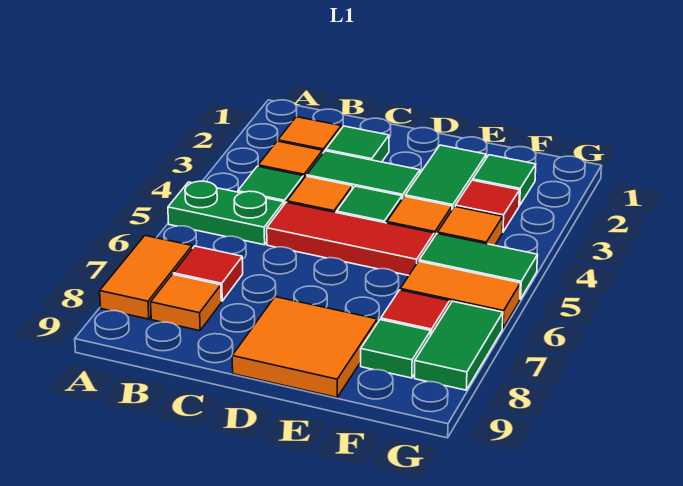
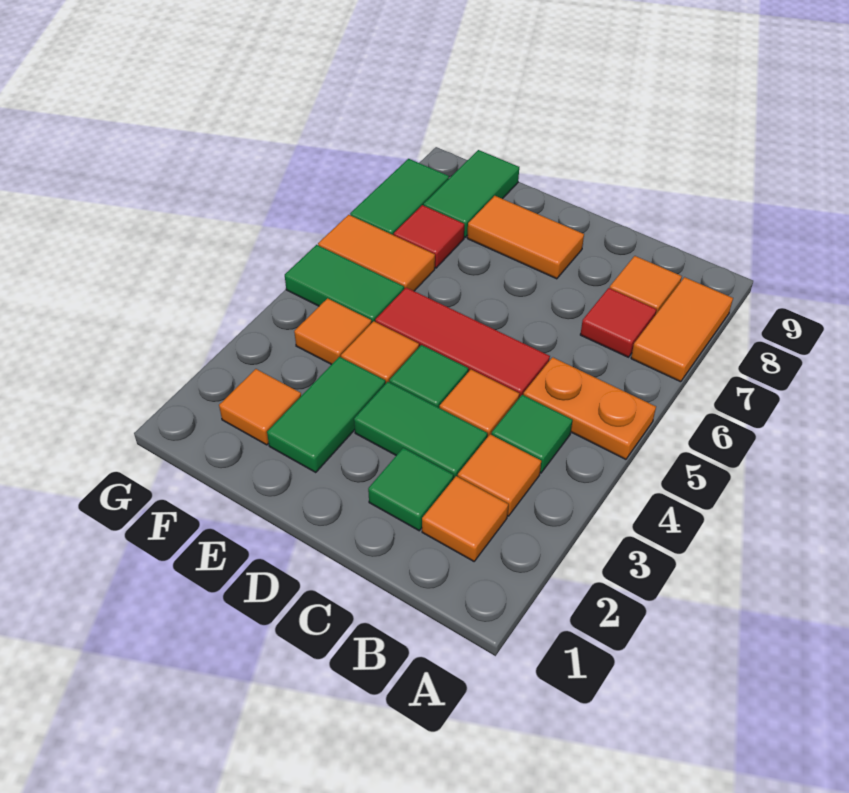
green plate A5:B5 level 1 -> orange plate A5:B5 level 1
orange tile D8:E9 level 1 -> orange tile D8:E8 level 1
green tile F2 level 1 -> orange tile F2 level 1
red tile F3 level 1 -> none
green tile F8 level 1 -> green tile F8:F9 level 1

